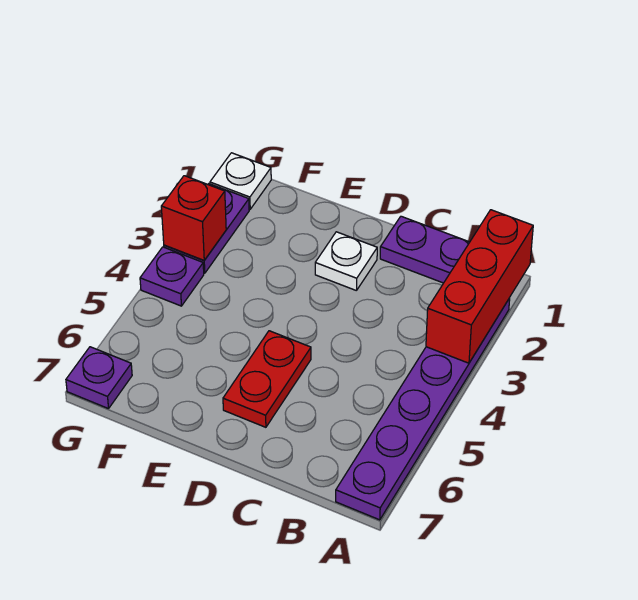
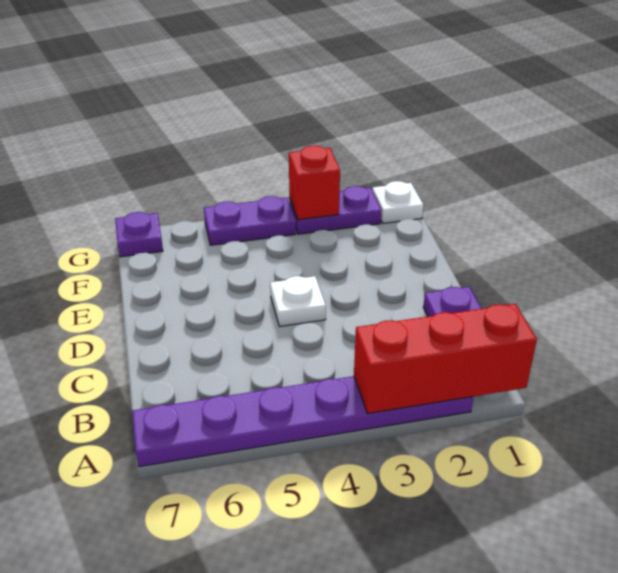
white plate D2 level 1 -> white plate D4 level 1
red plate D5:D6 level 1 -> none
purple plate G4 level 1 -> purple plate G4:G5 level 1

